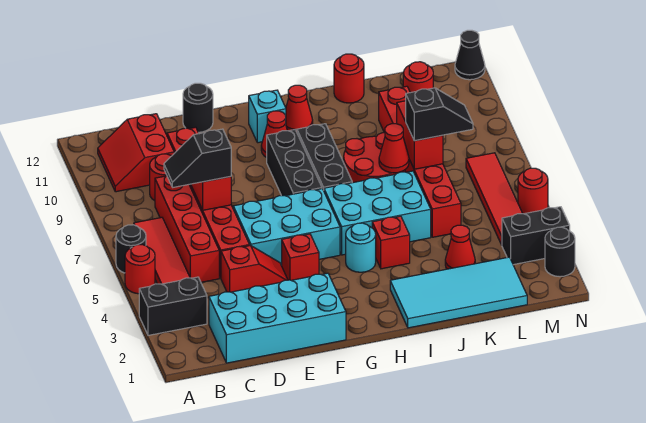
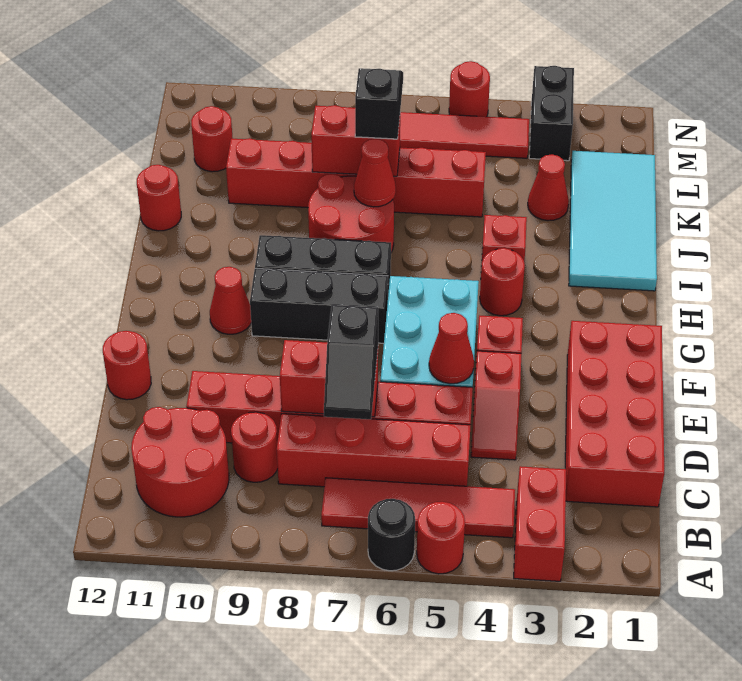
black brick A3:B3 level 1 -> red brick A3:B3 level 1
red slope B10:C11 level 1 top C -> red round brick B10:C11 level 1
cyan brick C1:F2 level 1 -> red brick C1:F2 level 1
red slope D4:E4 level 1 top D -> red slope D4:E4 level 1 top E
black round brick E12 level 1 -> red round brick E12 level 1
cyan brick G11 level 1 -> none
cyan round brick H4 level 1 -> red round brick H4 level 1
cyan brick H5:J6 level 1 -> none
red cone H11 level 1 -> red cone E5 level 2
black round brick N2 level 1 -> none
black cone N12 level 1 -> none

